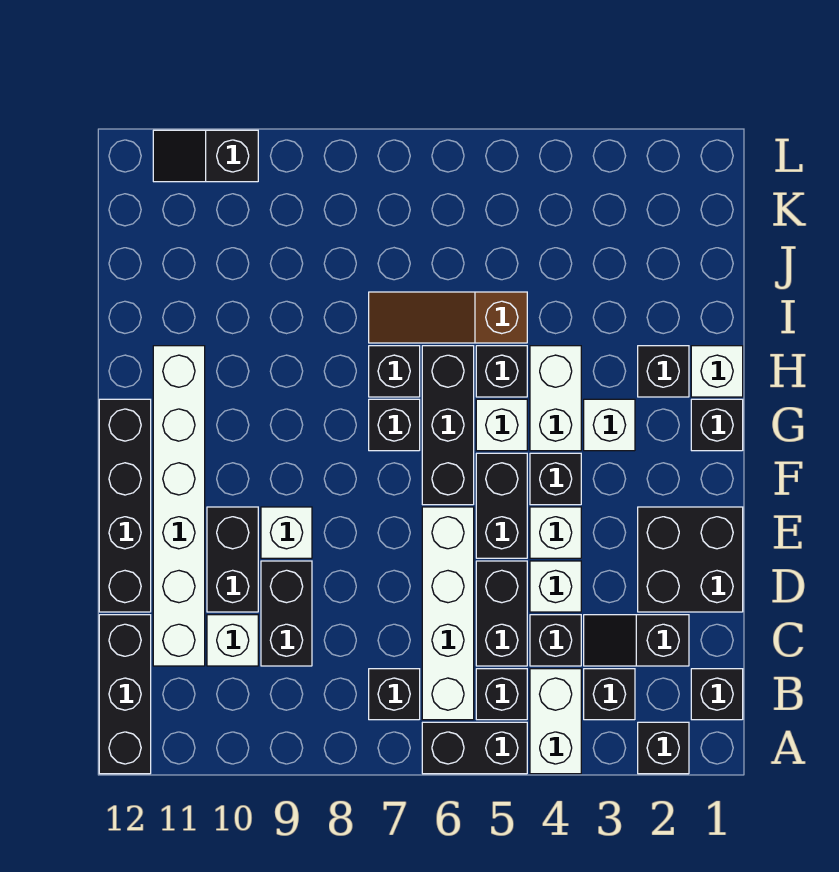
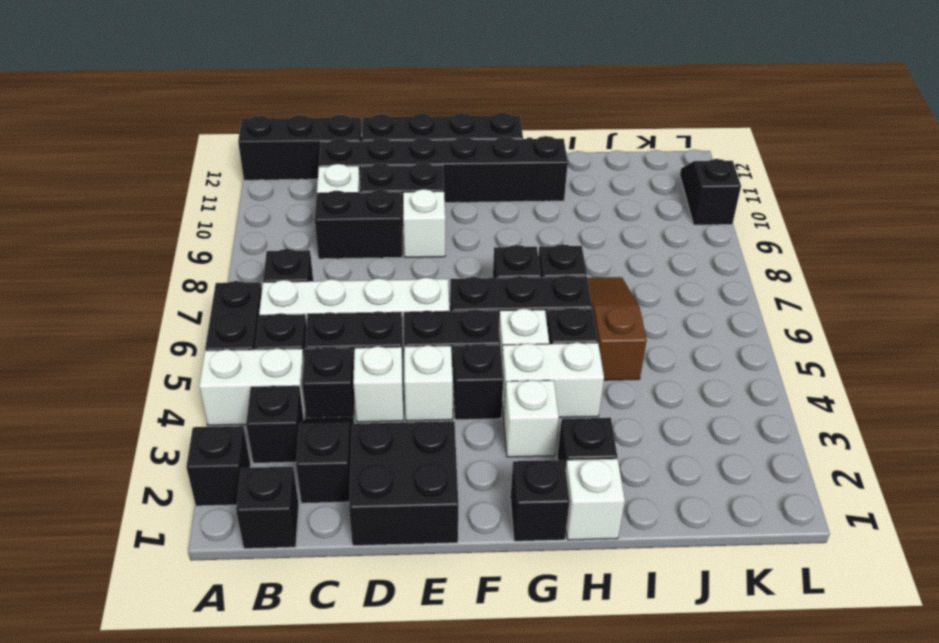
white brick C11:H11 level 1 -> black brick C11:H11 level 1

